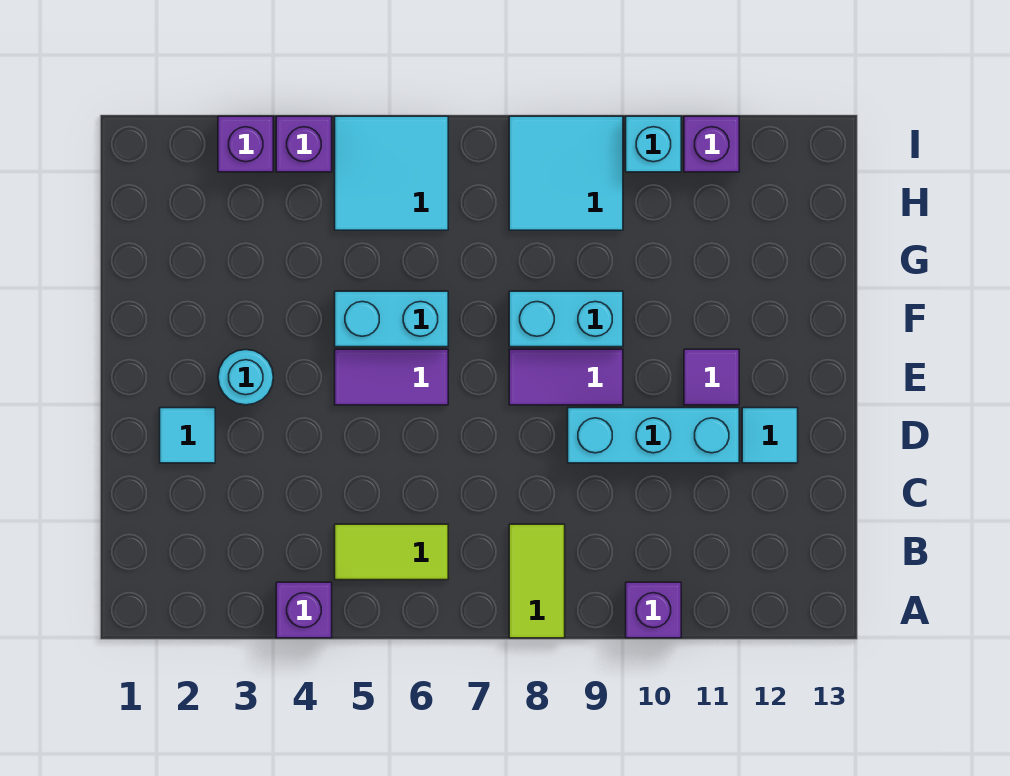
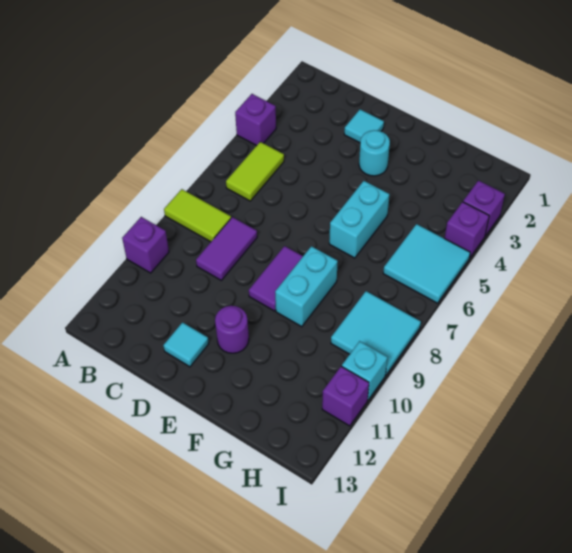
cyan brick D9:D11 level 1 -> none
purple tile E5:E6 level 1 -> purple tile C8:C9 level 1
purple tile E11 level 1 -> purple round brick E11 level 1

